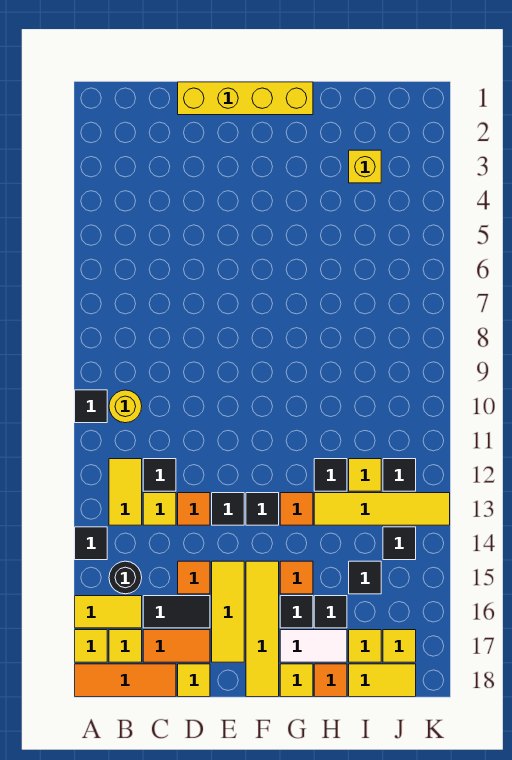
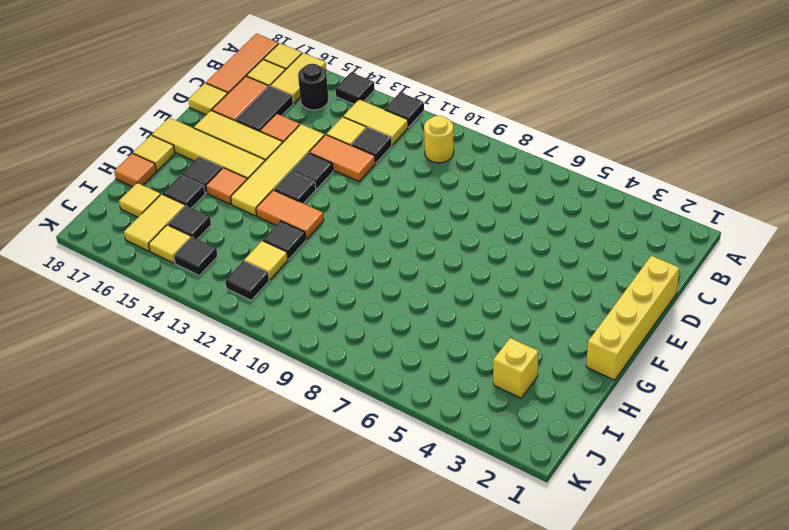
black tile A10 level 1 -> black tile A12 level 1
orange tile D13 level 1 -> orange tile D12:D13 level 1
orange tile G13 level 1 -> orange tile G12:G13 level 1
white tile G17:H17 level 1 -> none
yellow tile H13:K13 level 1 -> yellow tile D14:G14 level 1
yellow tile I18:J18 level 1 -> yellow tile I16:J16 level 1
yellow tile J17 level 1 -> yellow tile J15 level 1

